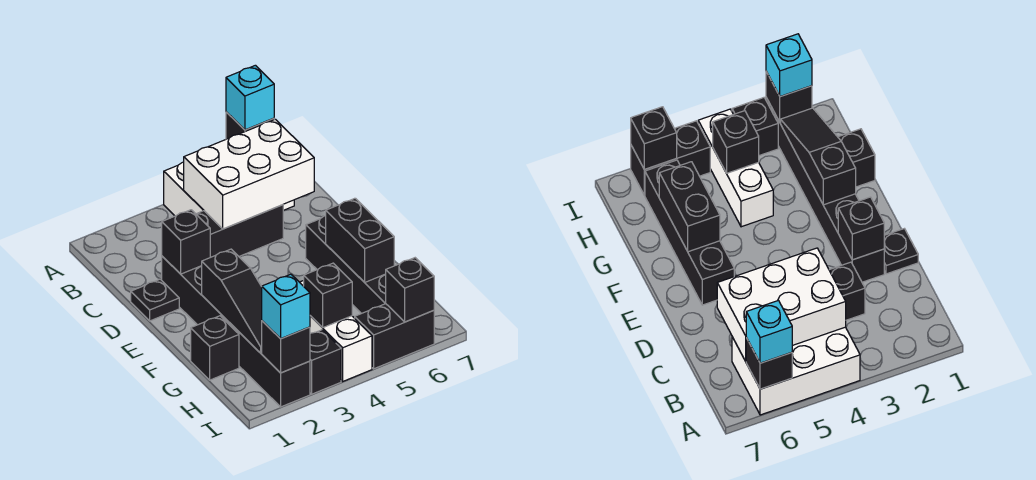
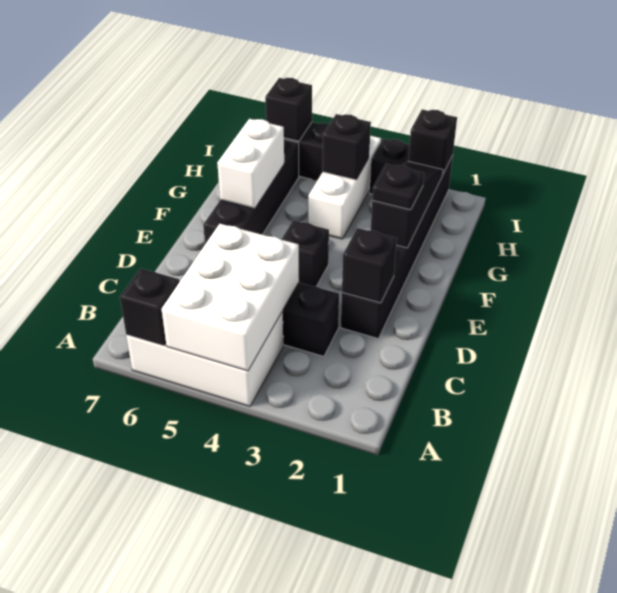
cyan brick A6 level 3 -> none
white brick B4:C6 level 2 -> white brick A4:C5 level 2
black plate D1 level 1 -> black plate F2 level 3
black brick F6:G6 level 2 -> white brick F6:G6 level 2
black brick G1 level 1 -> black brick E4 level 1
cyan brick I2 level 3 -> none

